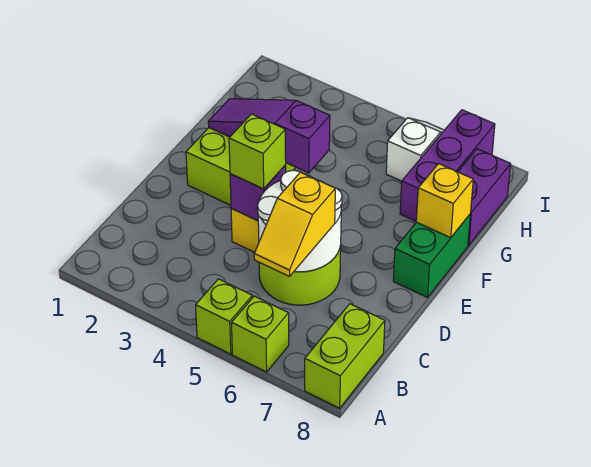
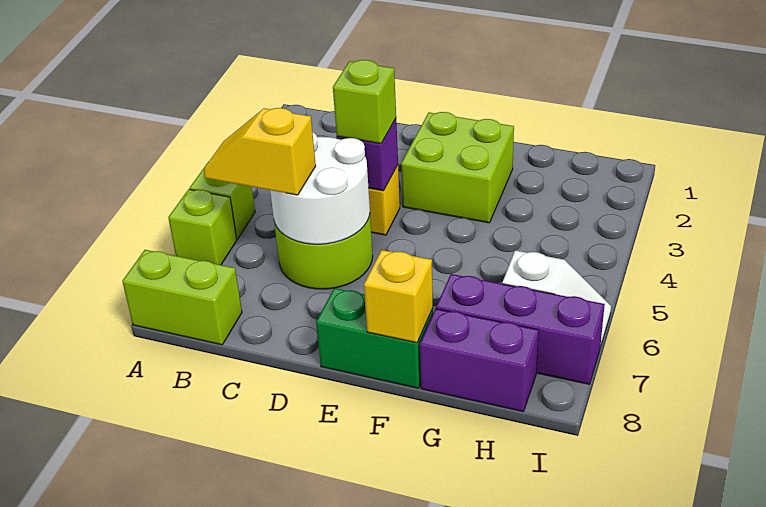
purple slope F2:F4 level 2 top 4 -> none

